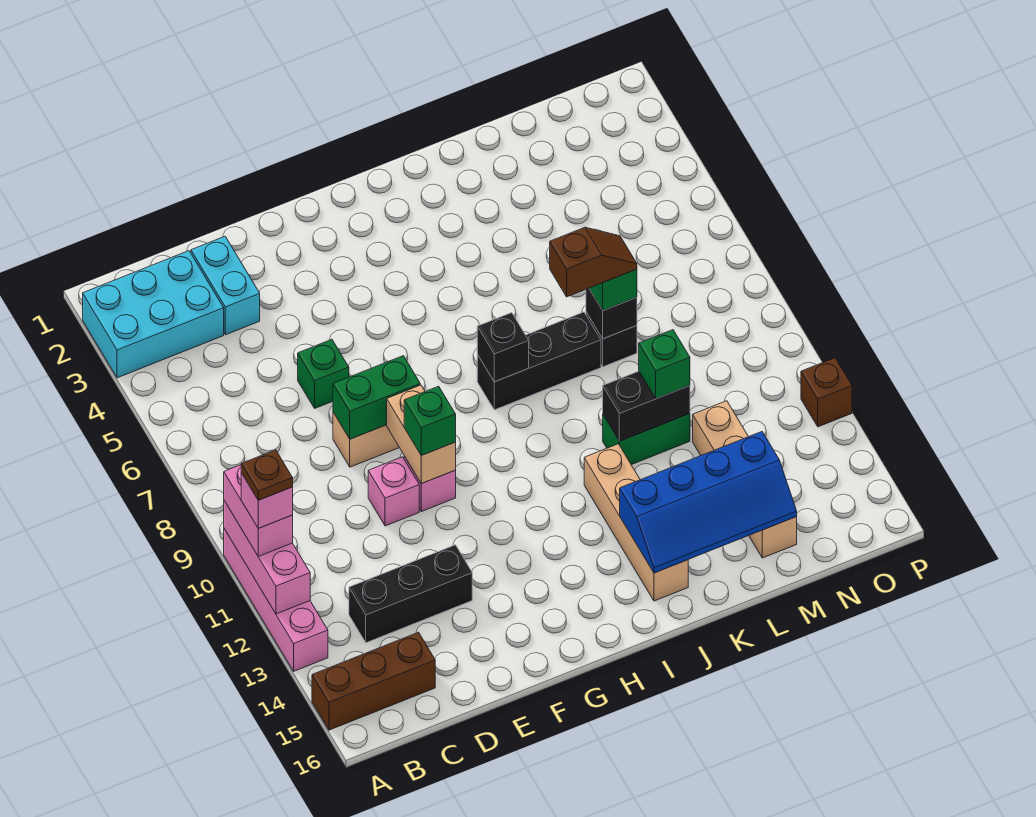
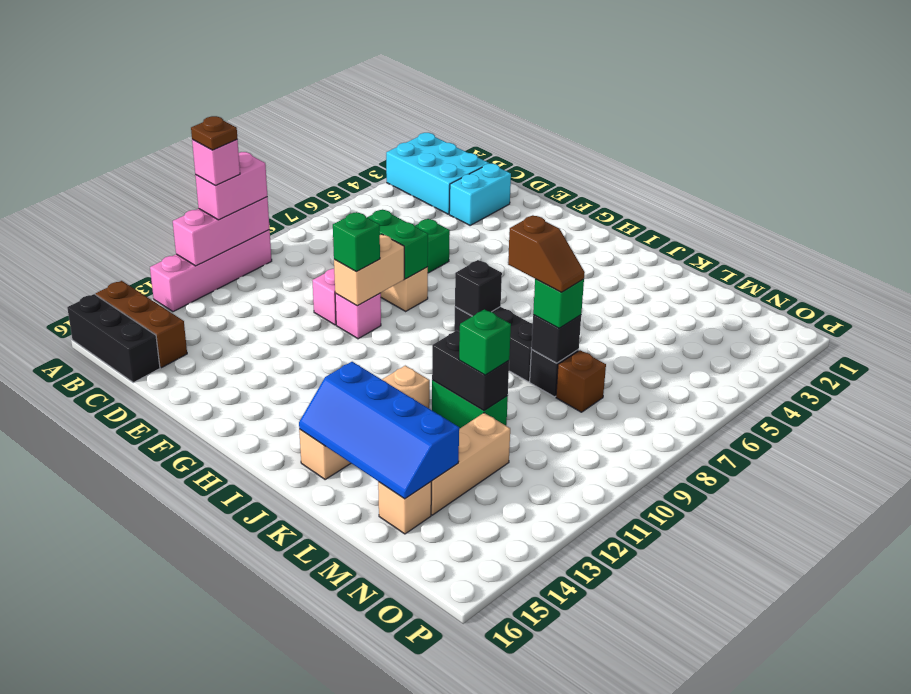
black brick C13:E13 level 1 -> black brick A16:C16 level 1
brown brick P12 level 1 -> brown brick M8 level 1

